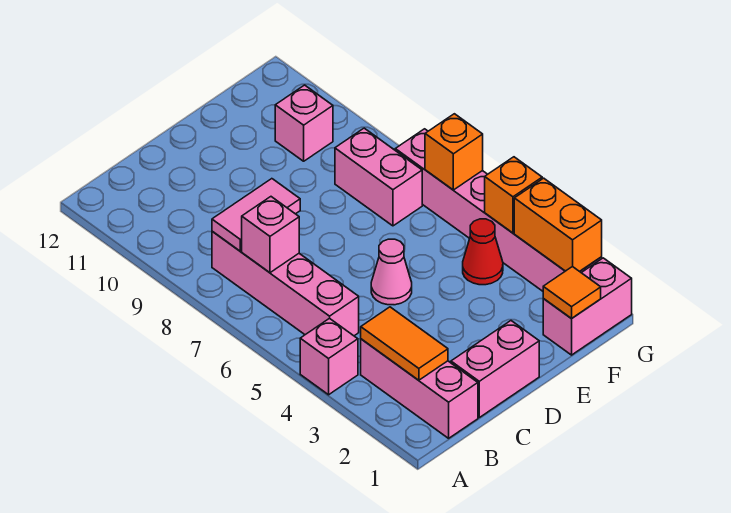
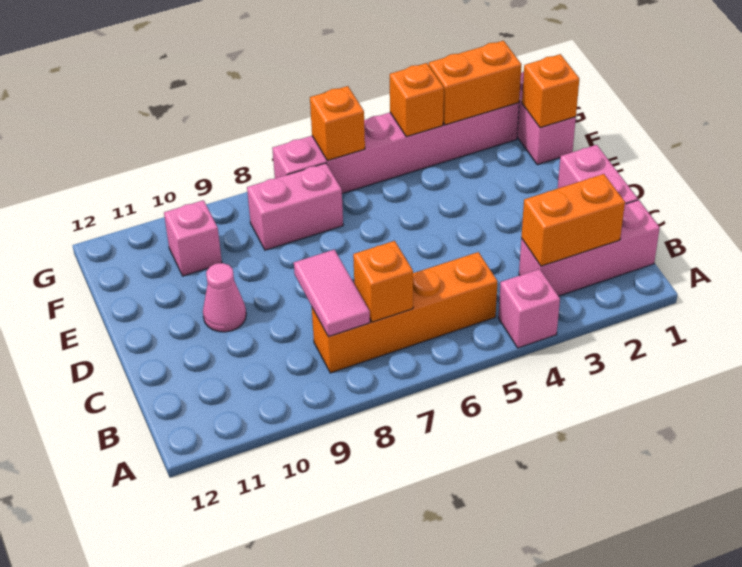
orange tile B2:B3 level 2 -> orange brick B2:B3 level 2
pink brick B5:B8 level 1 -> orange brick B5:B8 level 1
pink brick B7 level 2 -> orange brick B7 level 2
pink cone D5 level 1 -> pink cone D10 level 1
orange tile F1 level 2 -> orange brick F1 level 2
red cone F4 level 1 -> none

